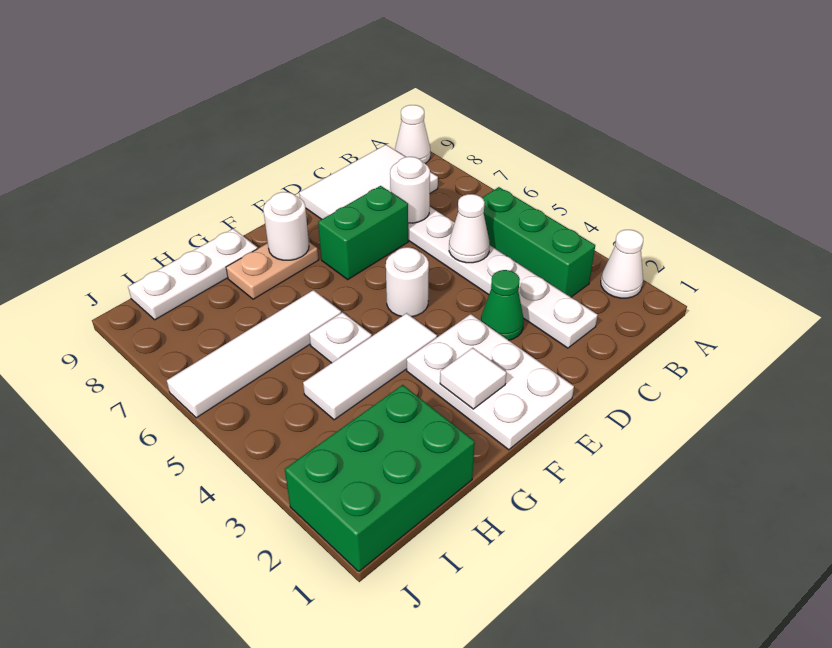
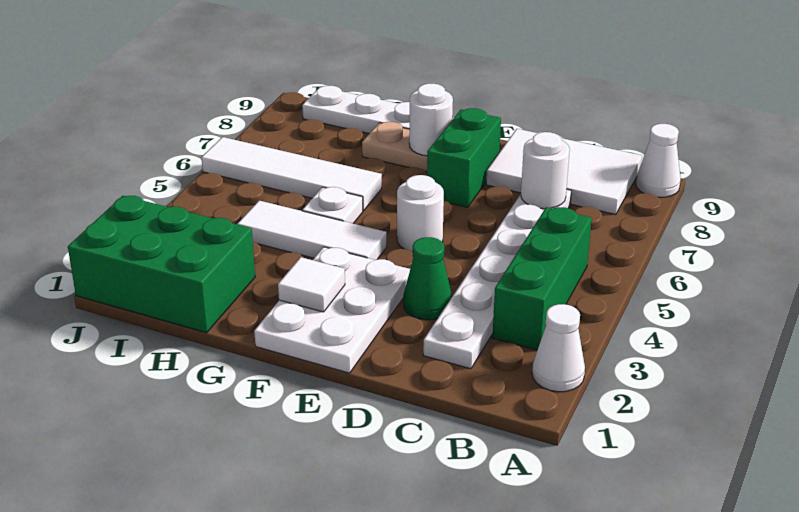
white cone C5 level 2 -> none
green brick D7:E7 level 1 -> green brick E7:E8 level 1

